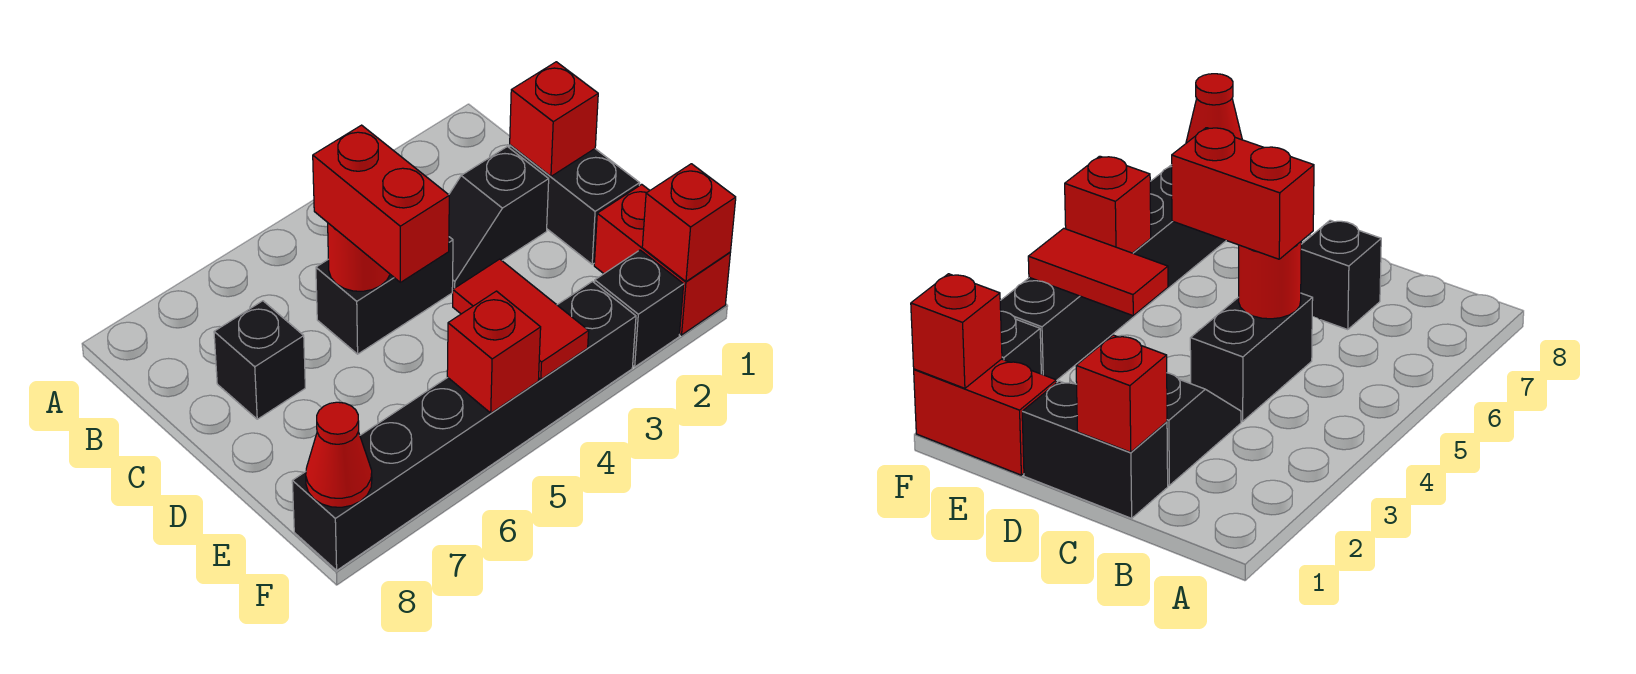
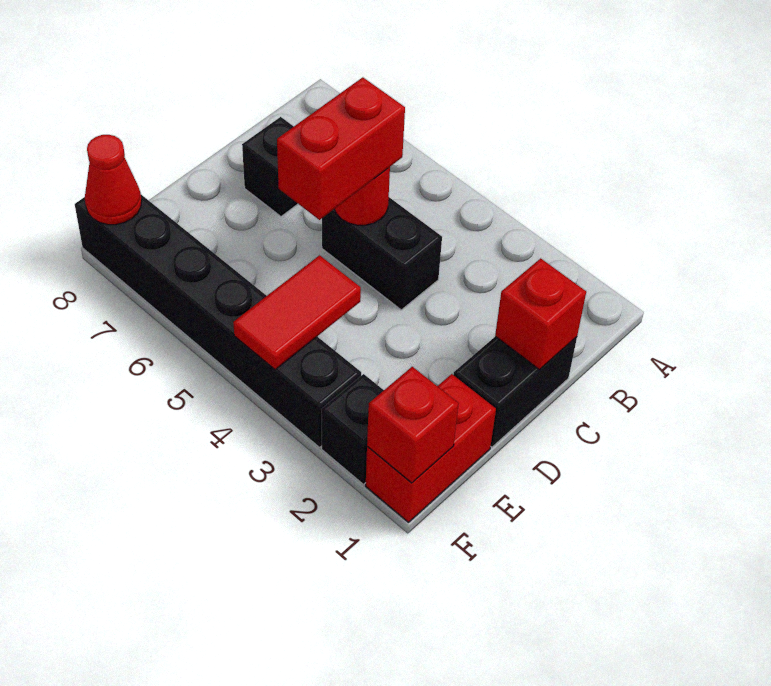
black slope C2:C3 level 1 top 2 -> none
red brick F5 level 2 -> none

